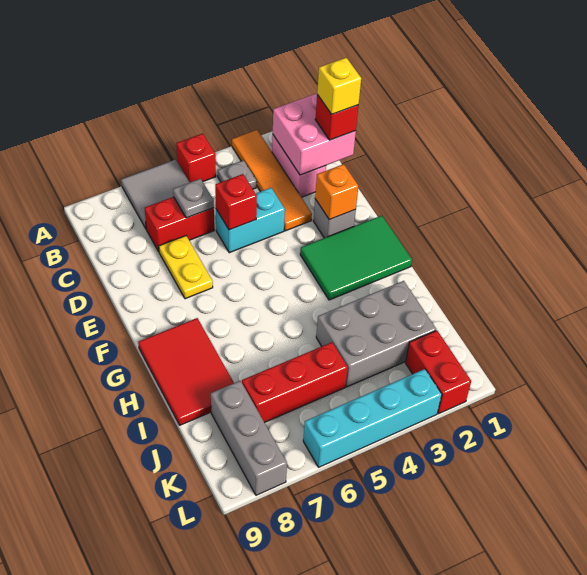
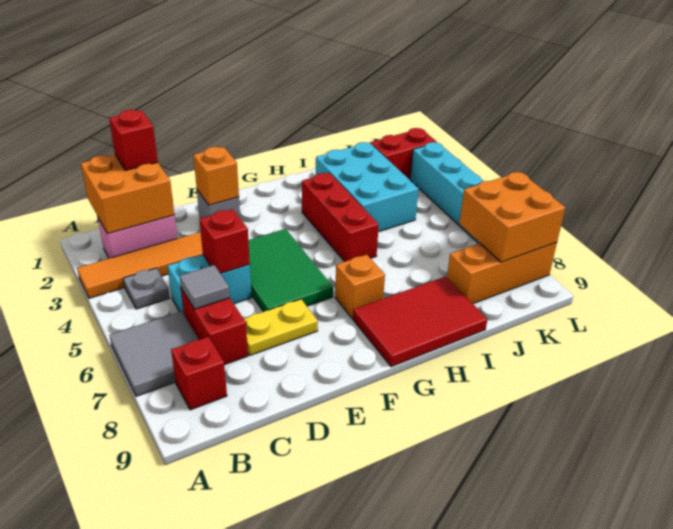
red brick A5 level 1 -> red brick B8 level 1
pink brick B1:C2 level 2 -> orange brick B1:C2 level 2
yellow brick C1 level 4 -> none
grey plate C6 level 2 -> grey tile C6 level 2
cyan brick D4:D5 level 1 -> cyan brick C5:D5 level 1
green tile F1:G3 level 1 -> green tile E4:F6 level 1
none -> orange brick G7 level 1
grey brick I2:J4 level 1 -> cyan brick I2:J4 level 1
red brick J5:J7 level 1 -> red brick H3:H5 level 1
grey brick J8:L8 level 1 -> orange brick J8:L8 level 1
none -> orange brick K7:L8 level 2

